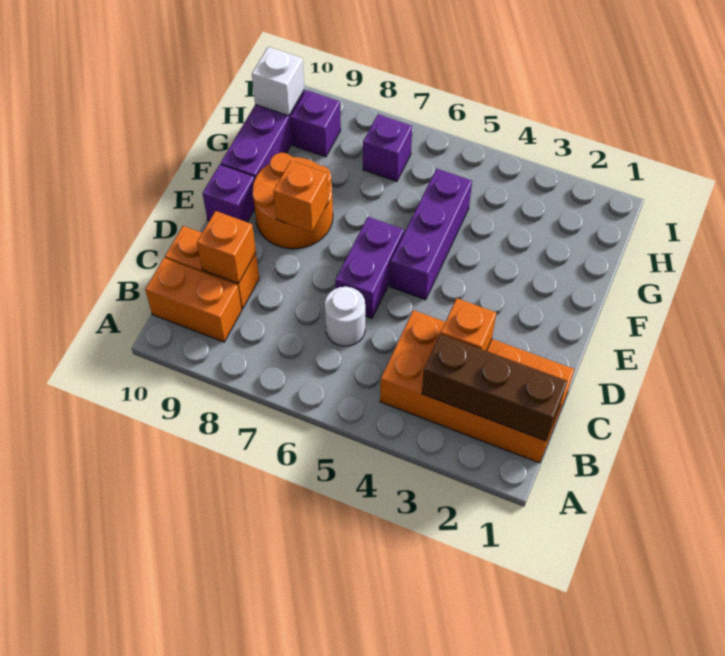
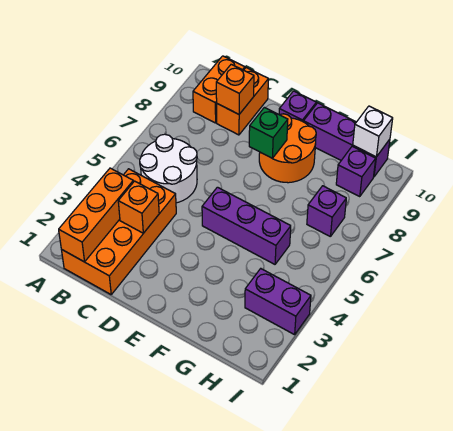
brown brick B1:B3 level 2 -> orange brick B1:B3 level 2
white round brick C6 level 1 -> white round brick B5:C6 level 1
purple brick D6:E6 level 1 -> purple brick H3:I3 level 1
orange brick E8 level 2 -> green brick E8 level 2

